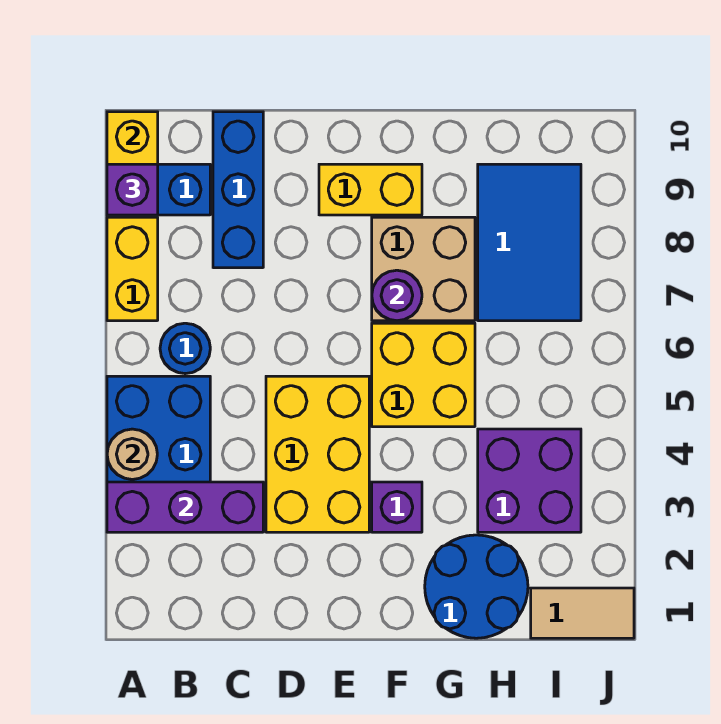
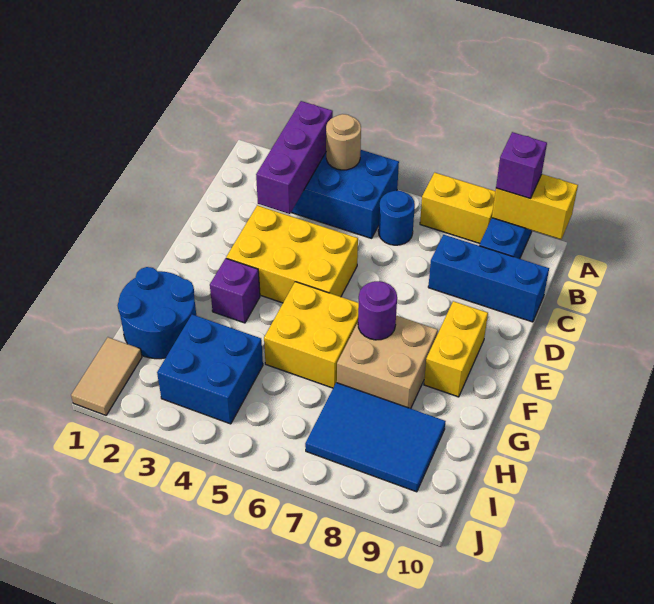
purple brick H3:I4 level 1 -> blue brick H3:I4 level 1

